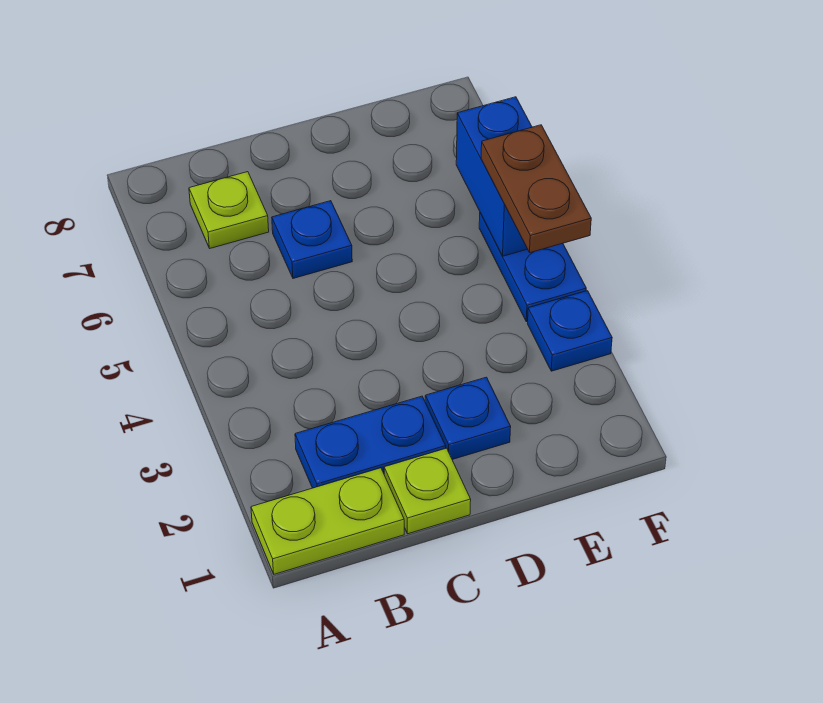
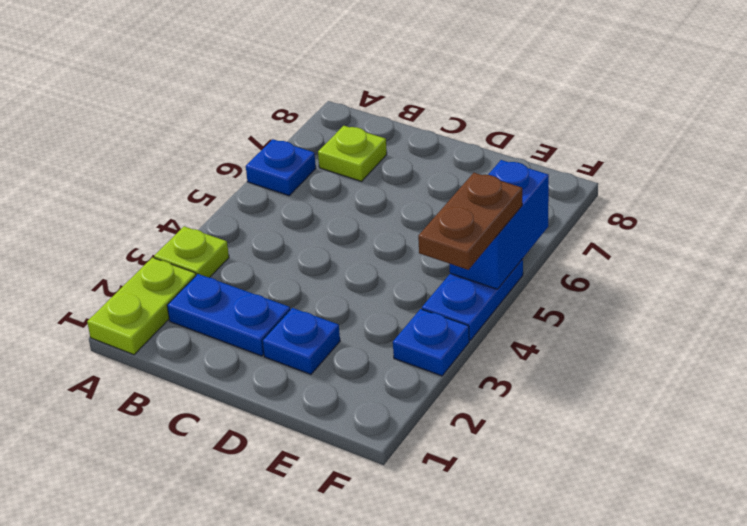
lime plate A1:B1 level 1 -> lime plate A1:A2 level 1
lime plate C1 level 1 -> lime plate A3 level 1
blue plate C6 level 1 -> blue plate A6 level 1

